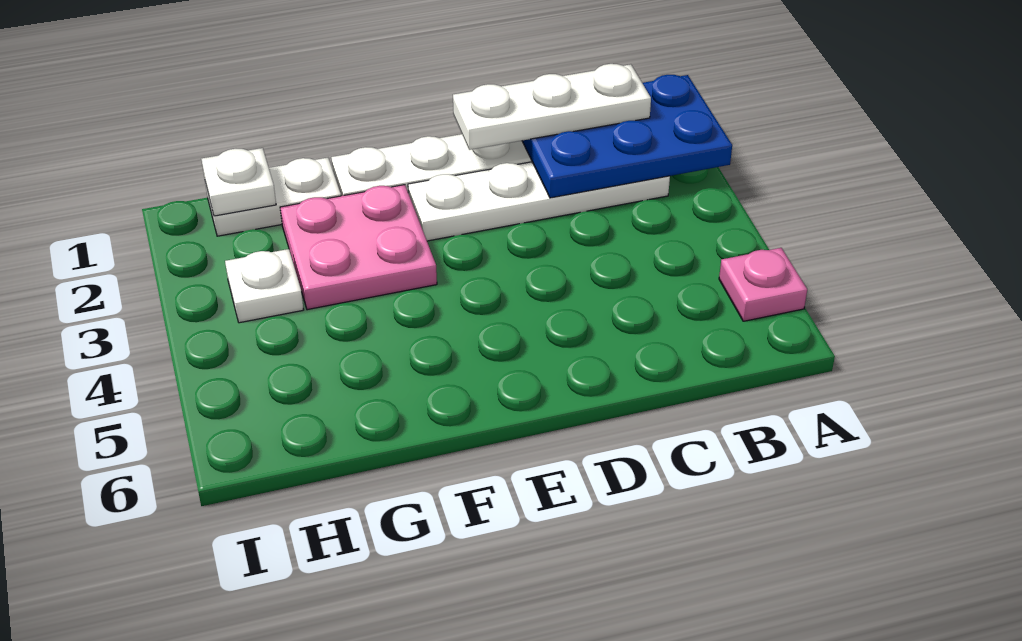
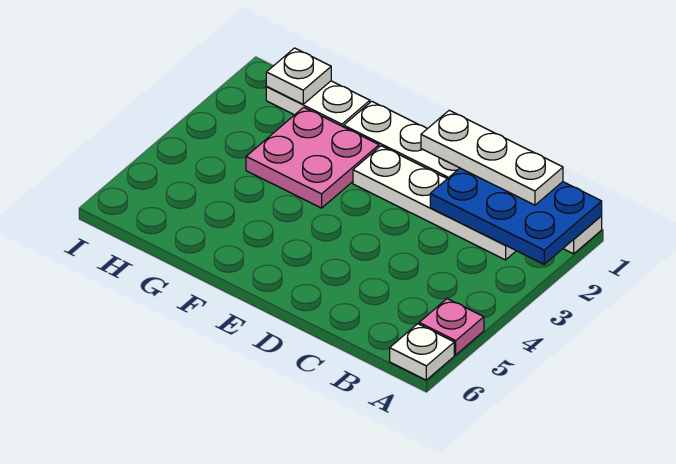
white plate H3 level 1 -> white plate A6 level 1

